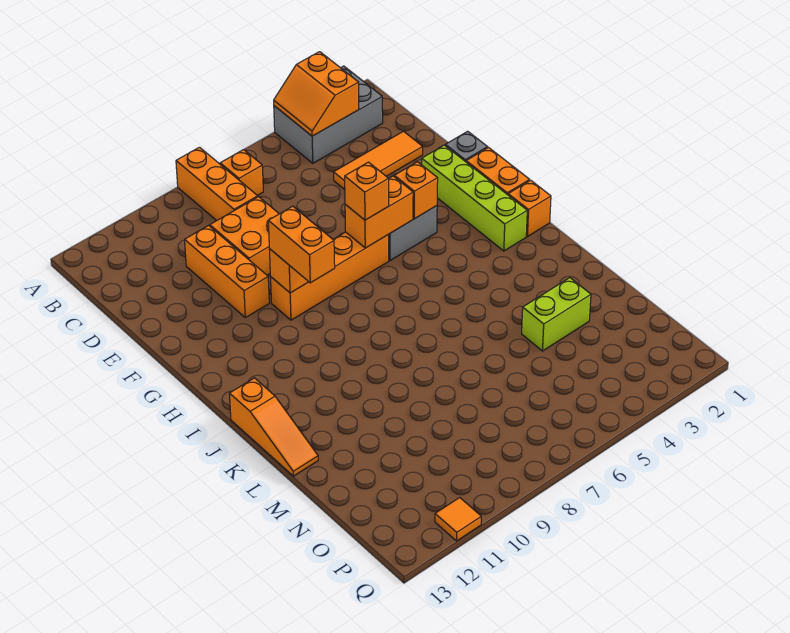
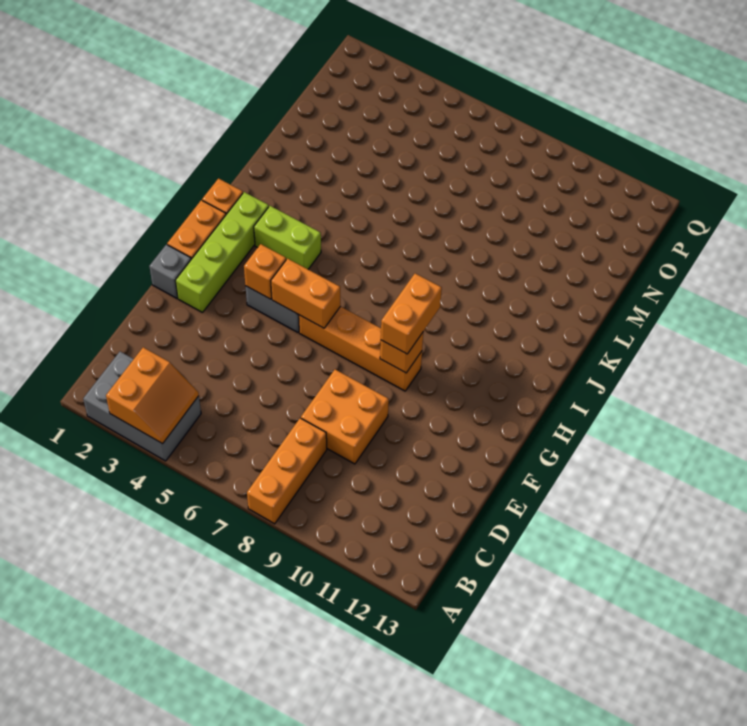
orange brick B7 level 1 -> none
orange tile D2:D4 level 1 -> none
orange brick D10:F10 level 1 -> none
orange brick G6 level 3 -> none
orange slope J13:L13 level 1 top J -> none
lime brick M3:M4 level 1 -> lime brick I3:I4 level 1
orange tile Q11 level 1 -> none

